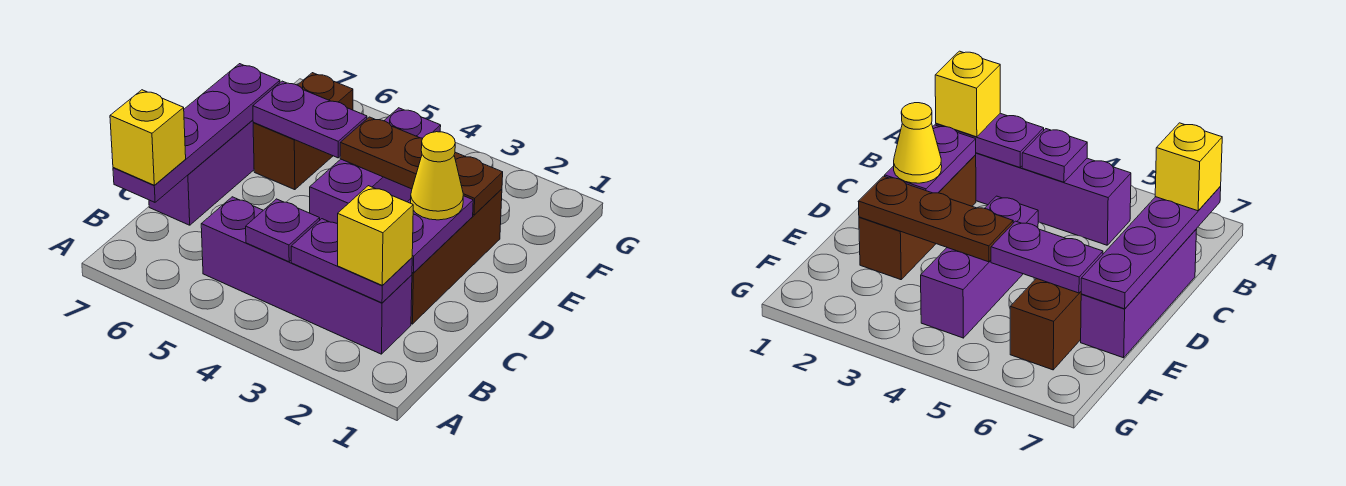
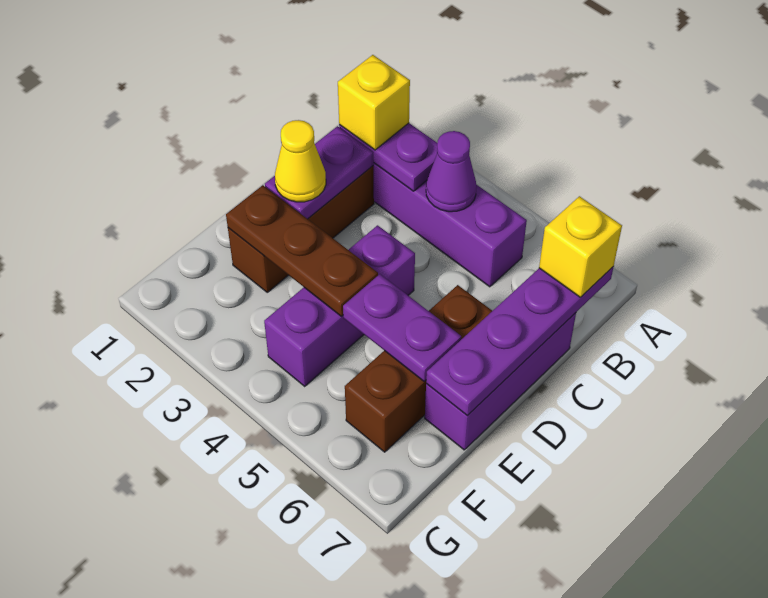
purple plate B4 level 2 -> purple cone B4 level 2
brown brick E6:F6 level 1 -> brown brick D6:F6 level 1

